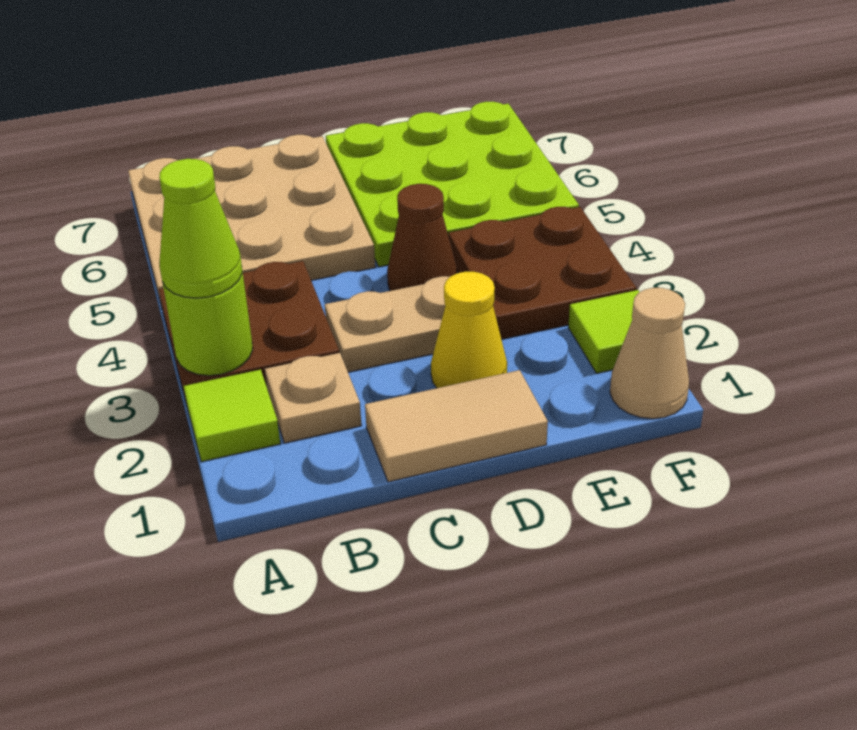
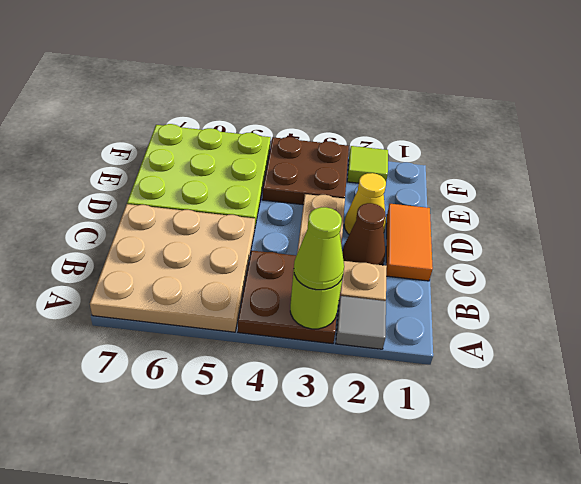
lime tile A2 level 1 -> grey tile A2 level 1
tan tile C1:D1 level 1 -> orange tile C1:D1 level 1
brown cone D4 level 1 -> brown cone C2 level 1
tan cone F1 level 1 -> none

